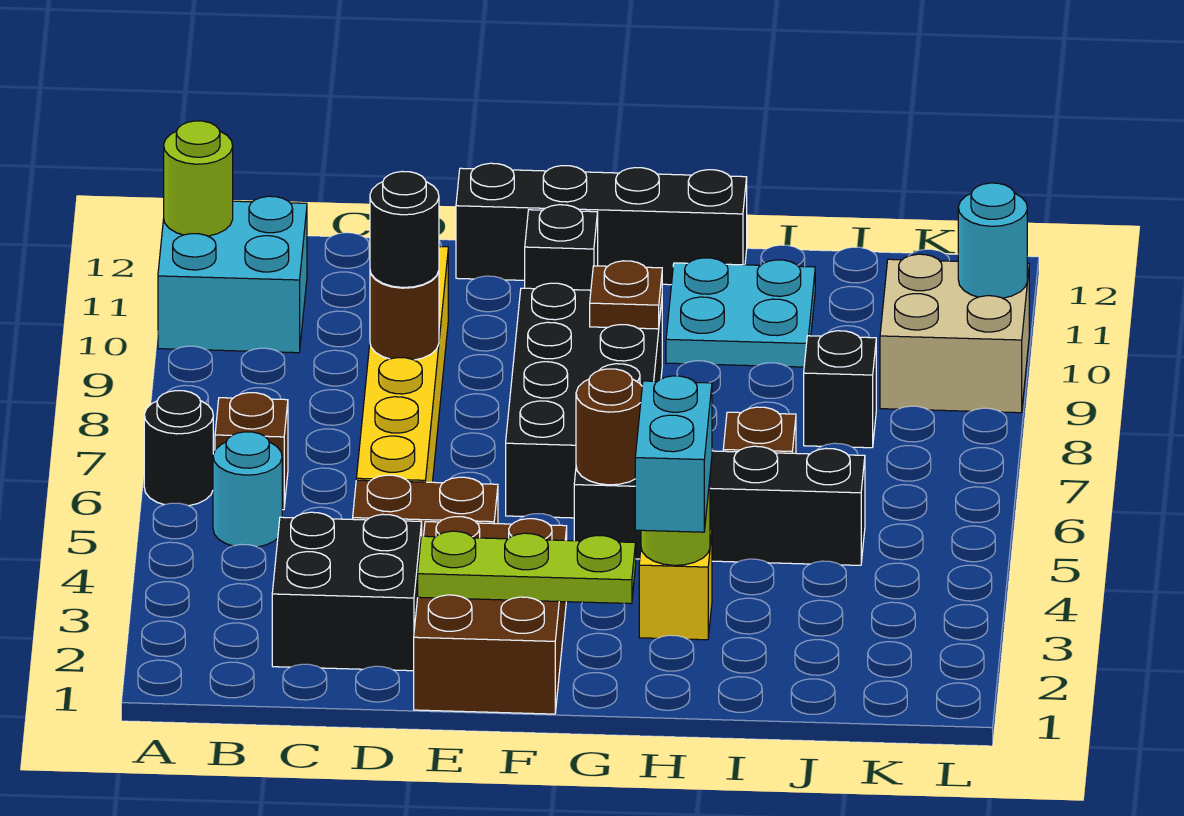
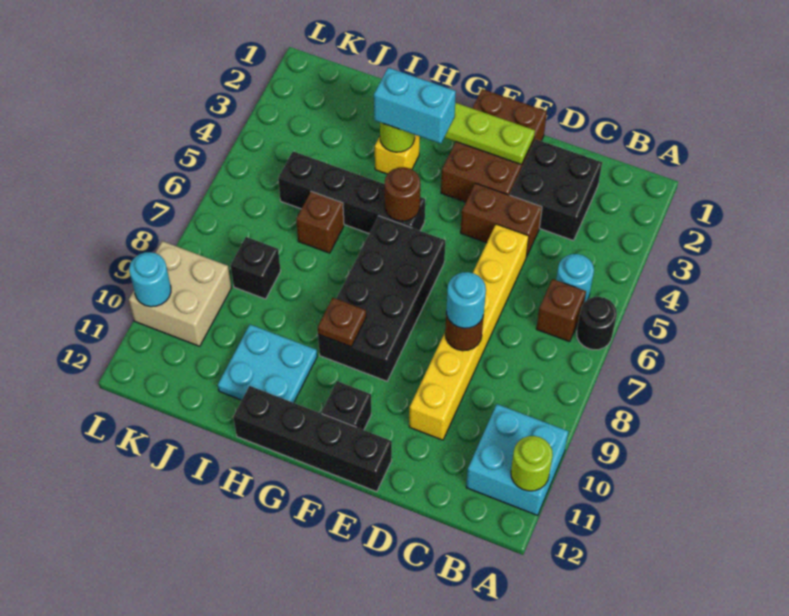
black round brick D8 level 3 -> cyan round brick D8 level 3
cyan brick H2:H3 level 3 -> cyan brick G3:H3 level 3

